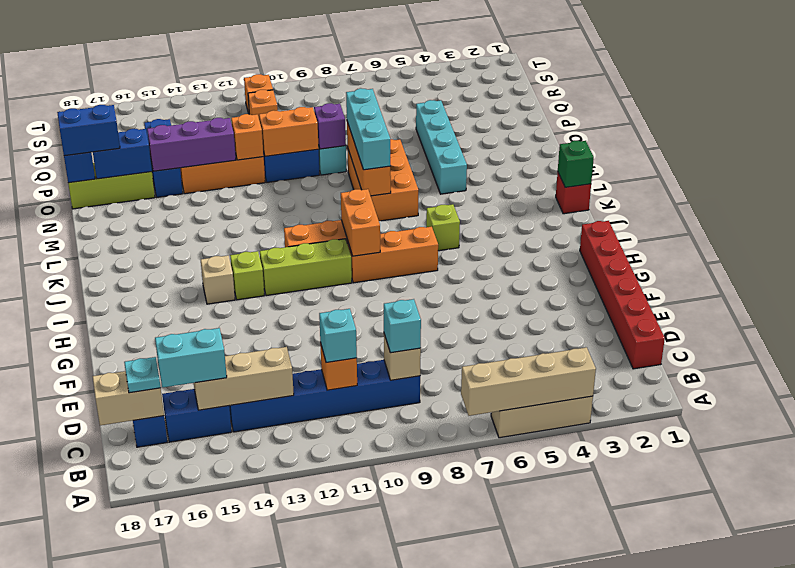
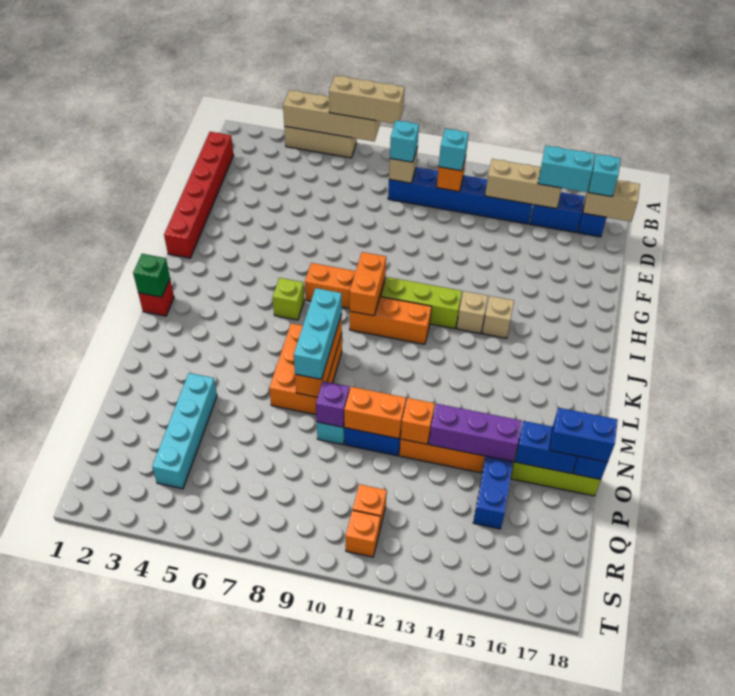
none -> tan brick A6:A8 level 3
cyan plate C17 level 3 -> cyan brick C17 level 3
lime brick I13 level 1 -> tan brick I13 level 1
cyan brick M5:P5 level 1 -> cyan brick O4:R4 level 1

